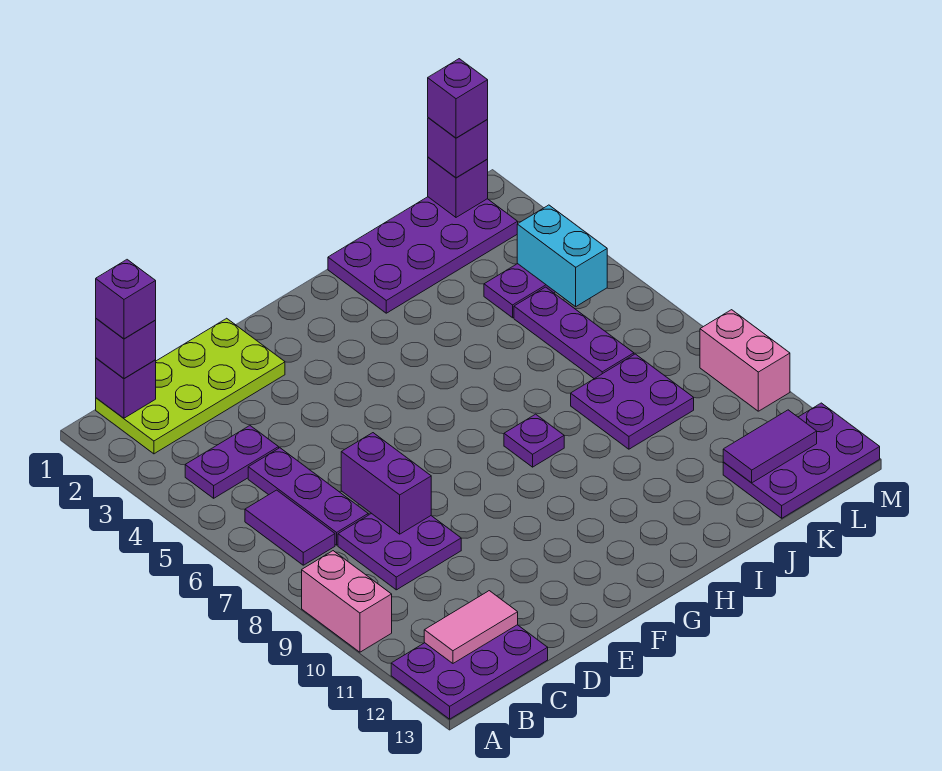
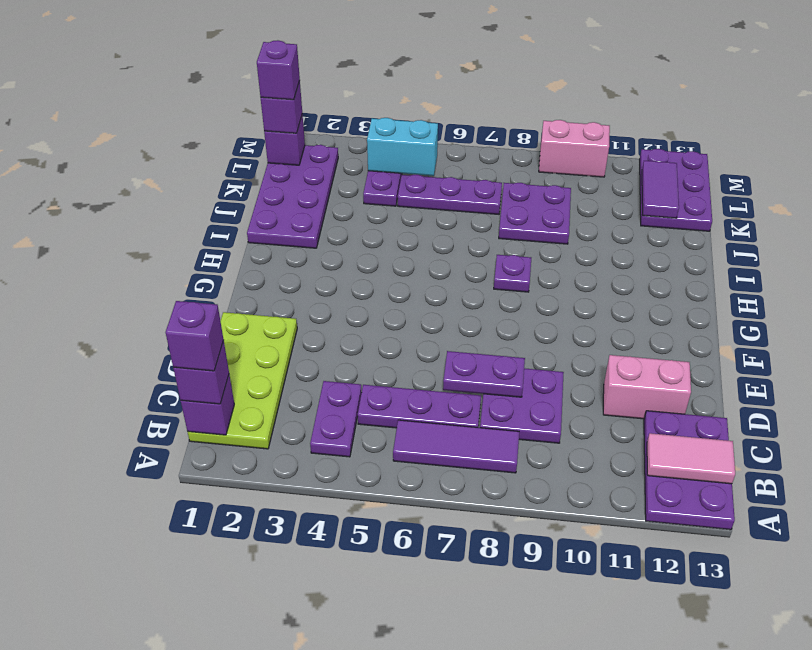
pink brick A9:A10 level 1 -> pink brick D11:D12 level 1
purple tile B6:B7 level 1 -> purple tile B6:B8 level 1
pink tile B12:C12 level 2 -> pink tile B12:B13 level 2
purple brick D7:D8 level 2 -> purple plate D7:D8 level 2

